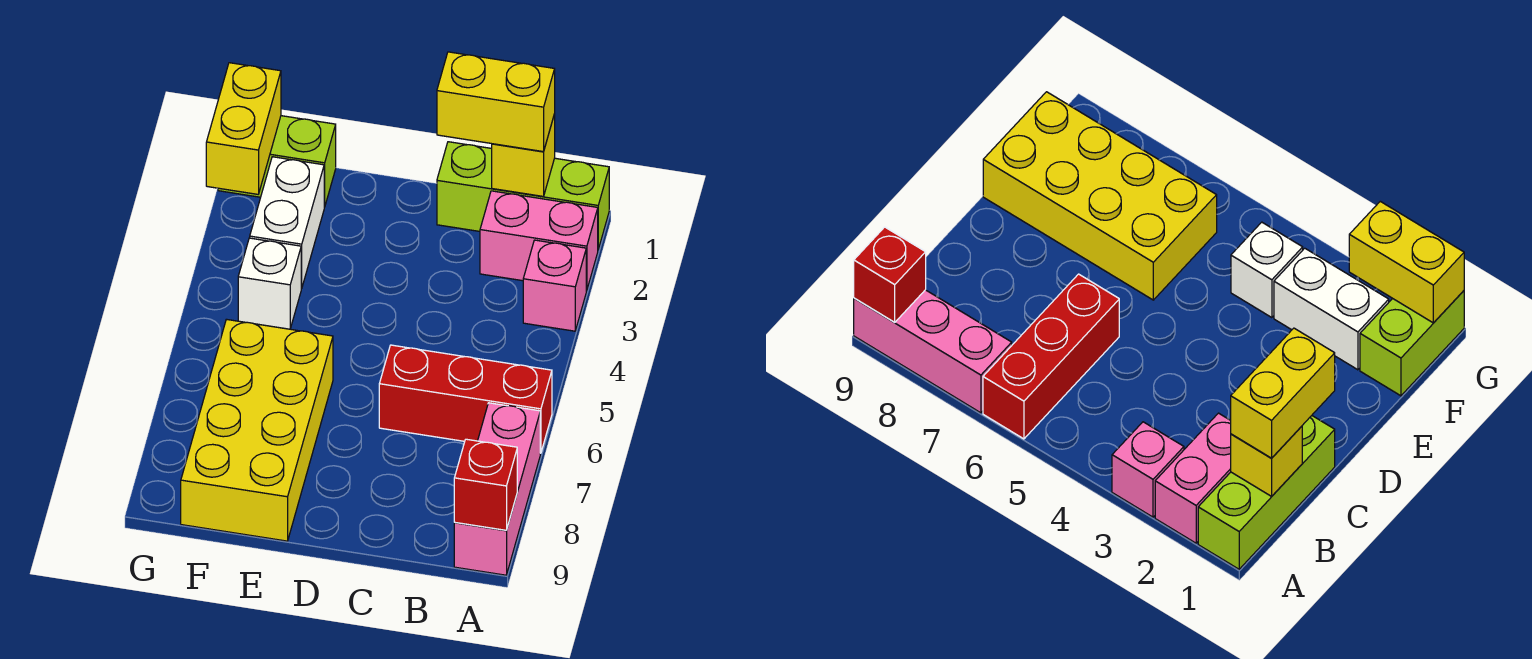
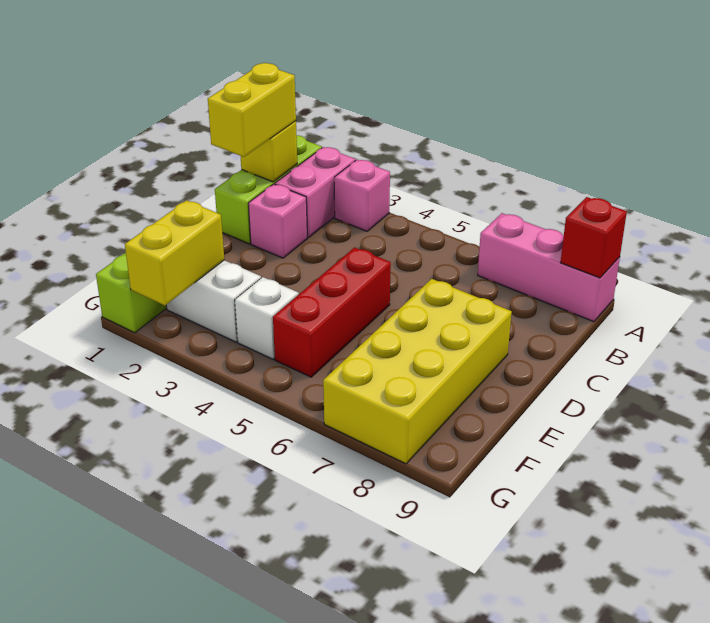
red brick A6:C6 level 1 -> red brick D5:F5 level 1
none -> pink brick C2 level 1
yellow brick E6:F9 level 1 -> yellow brick D7:G8 level 1
yellow brick G1:G2 level 2 -> yellow brick F2:G2 level 2

